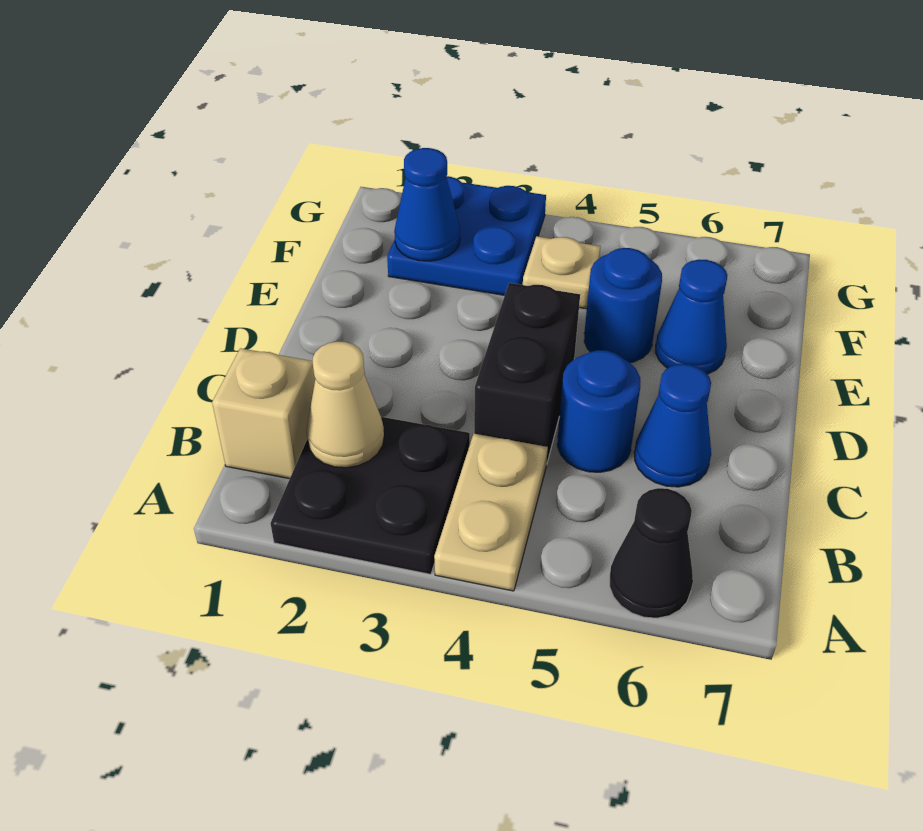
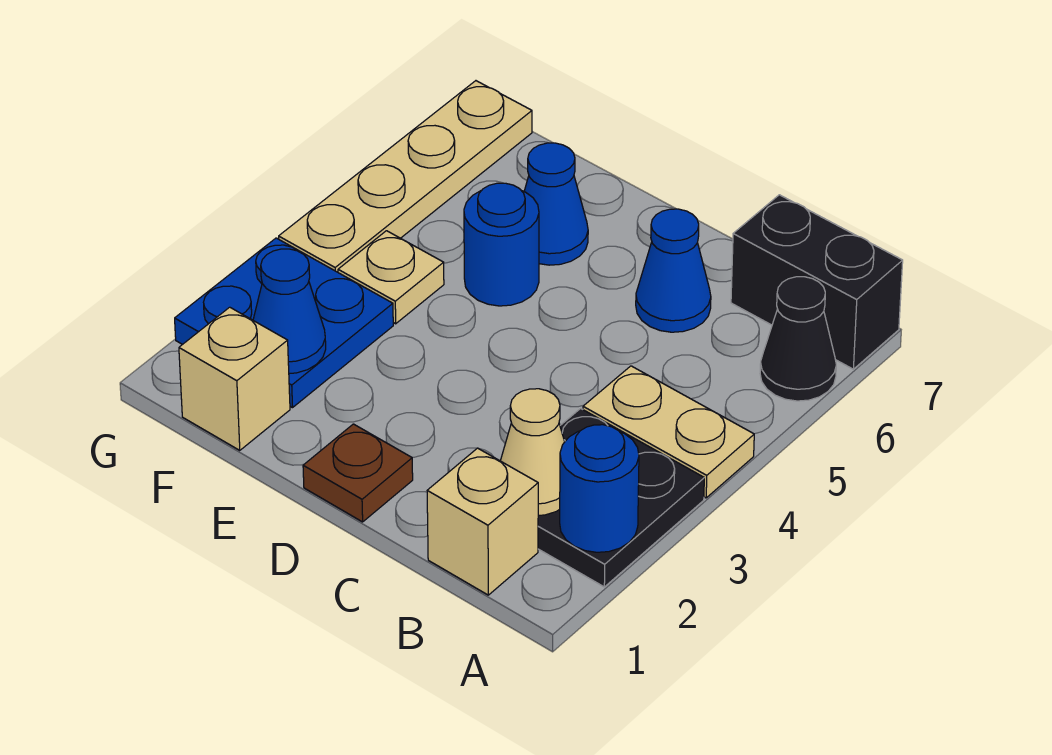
black brick C4:D4 level 1 -> black brick A7:B7 level 1
blue round brick C5 level 1 -> blue round brick A2 level 2
none -> brown plate D1 level 1
none -> tan brick F1 level 1
none -> tan plate G4:G7 level 1

